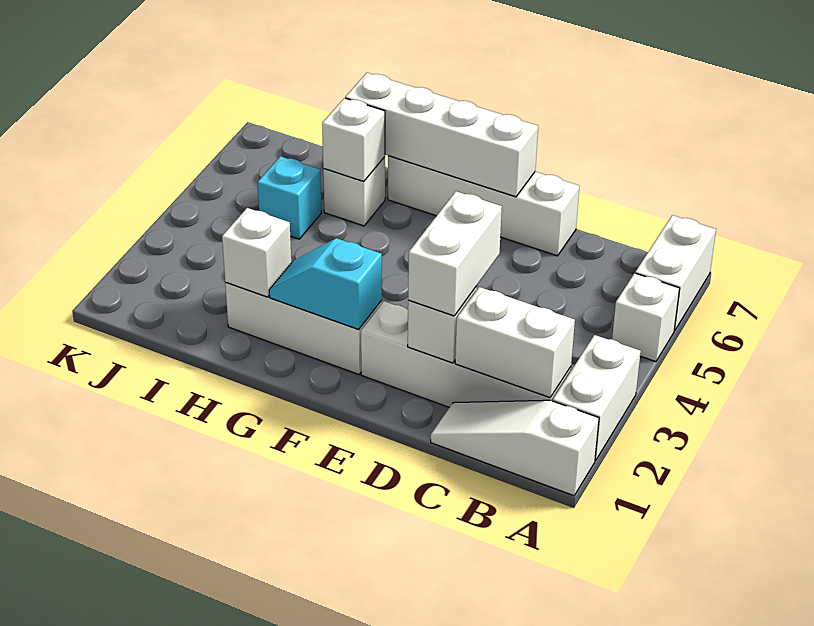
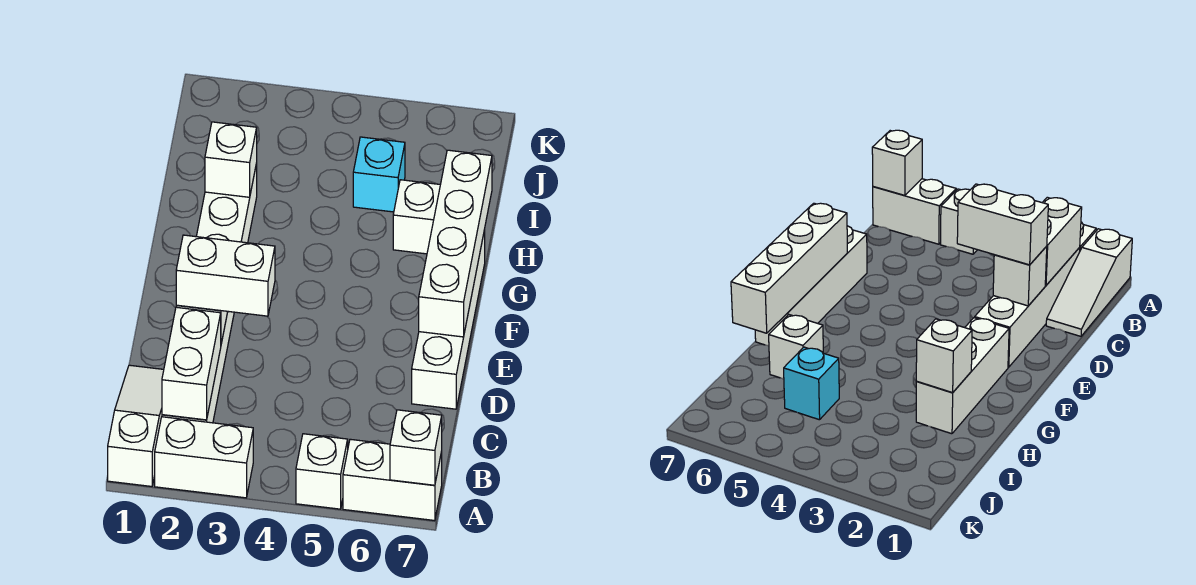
cyan slope F2:G2 level 2 top F -> none
white brick H6 level 2 -> white brick A7 level 2

